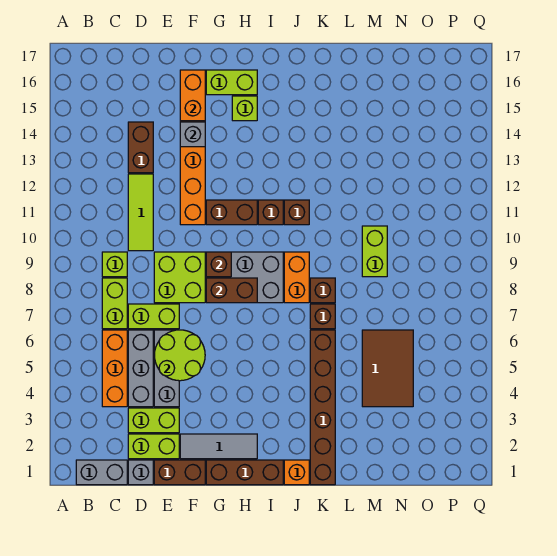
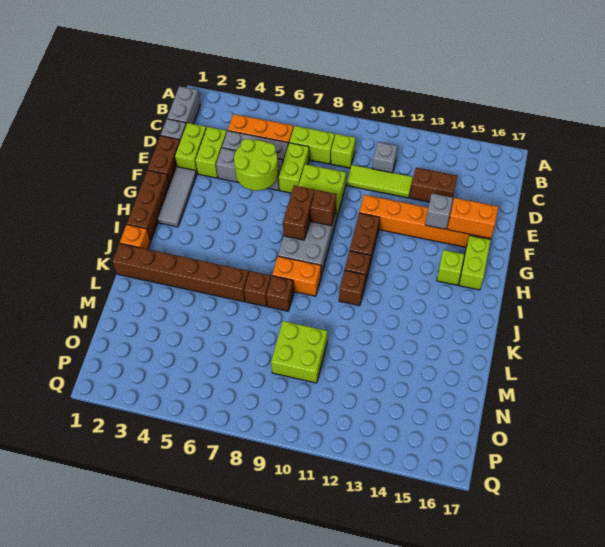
none -> grey brick C11 level 1
brown tile M4:N6 level 1 -> none
lime brick M9:M10 level 1 -> lime brick M9:N10 level 1

